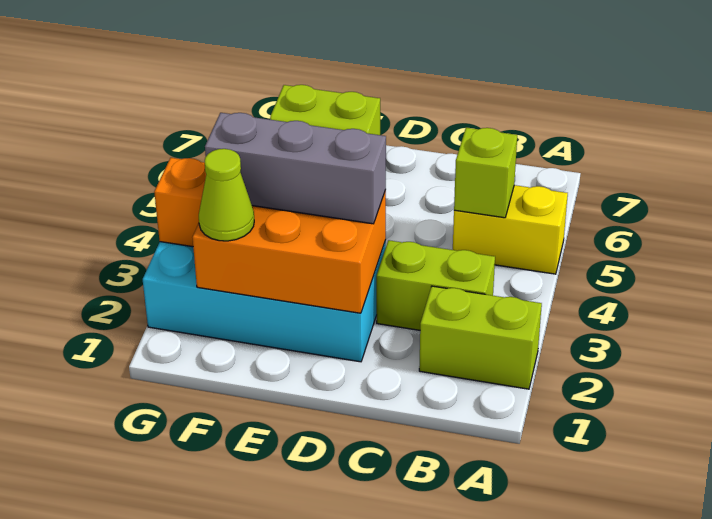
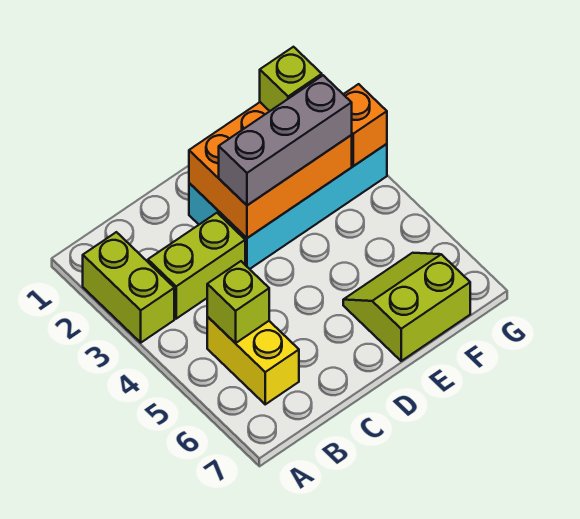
lime brick A2:B2 level 1 -> lime brick A2:A3 level 1
yellow brick A5:B5 level 1 -> yellow brick B5:B6 level 1
lime cone F2 level 3 -> lime brick F2 level 3

